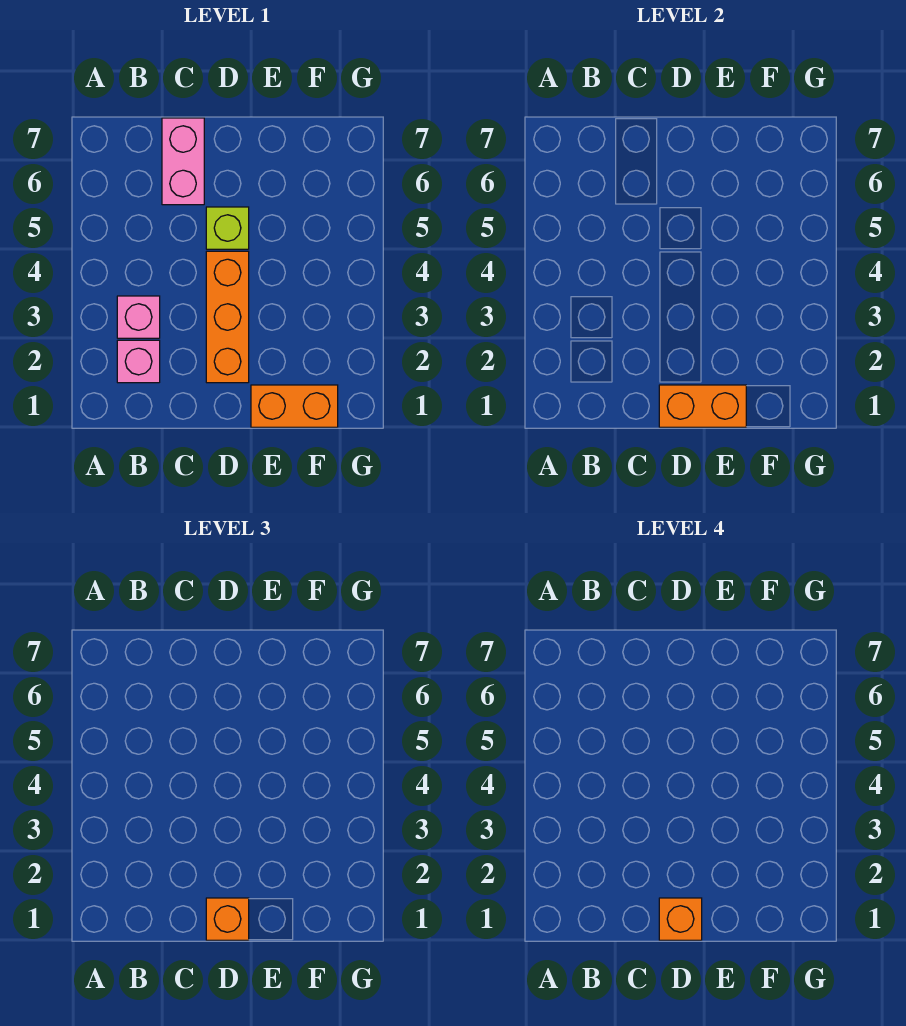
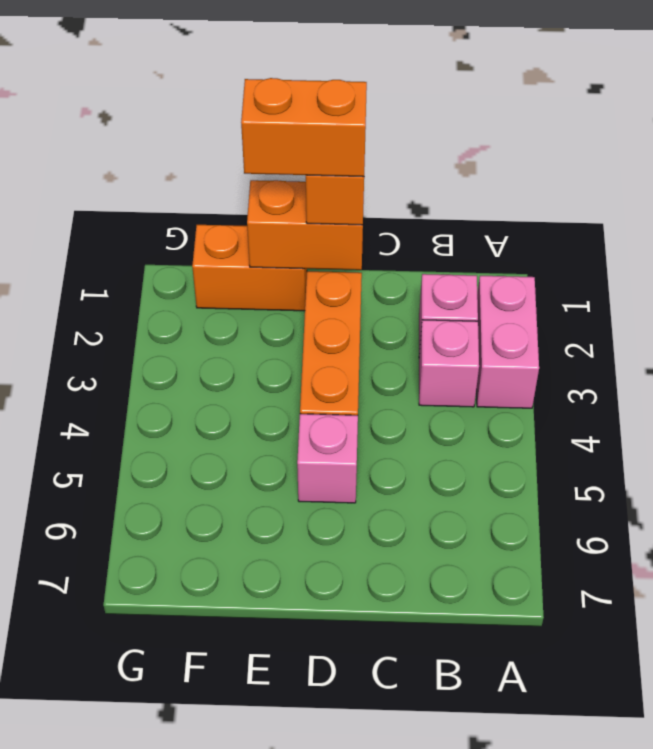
pink brick C6:C7 level 1 -> pink brick A2:A3 level 1
orange brick D1 level 4 -> orange brick D1:E1 level 4
lime brick D5 level 1 -> pink brick D5 level 1

